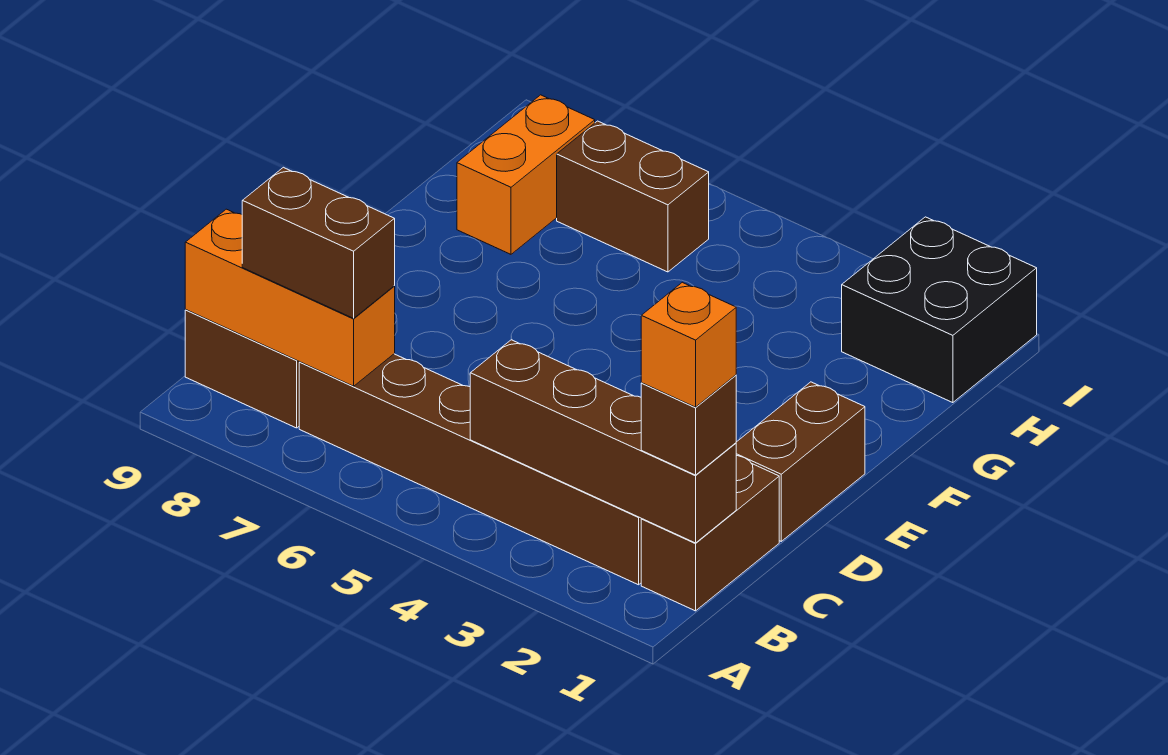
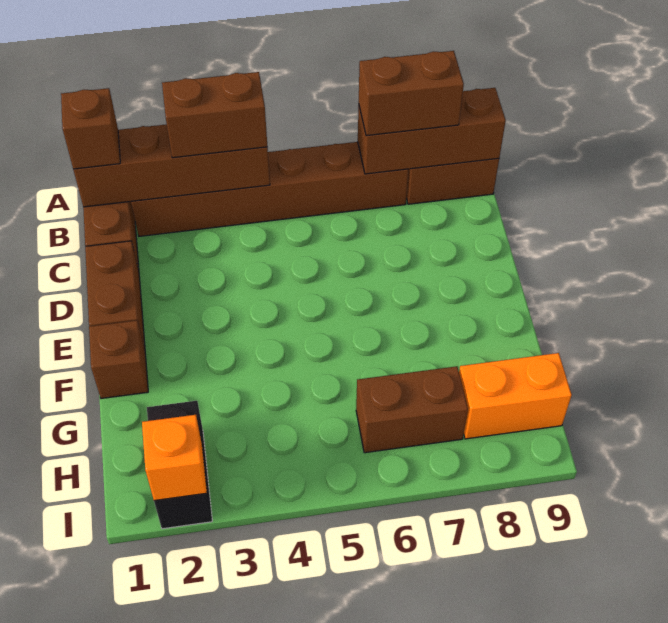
orange brick B1 level 4 -> orange brick I2 level 2
none -> brown brick B3:B4 level 3
orange brick B7:B9 level 2 -> brown brick B7:B9 level 2
none -> brown brick F1 level 1
orange brick G8:H8 level 1 -> orange brick H8:H9 level 1
black brick H1:I2 level 1 -> black brick H2:I2 level 1

